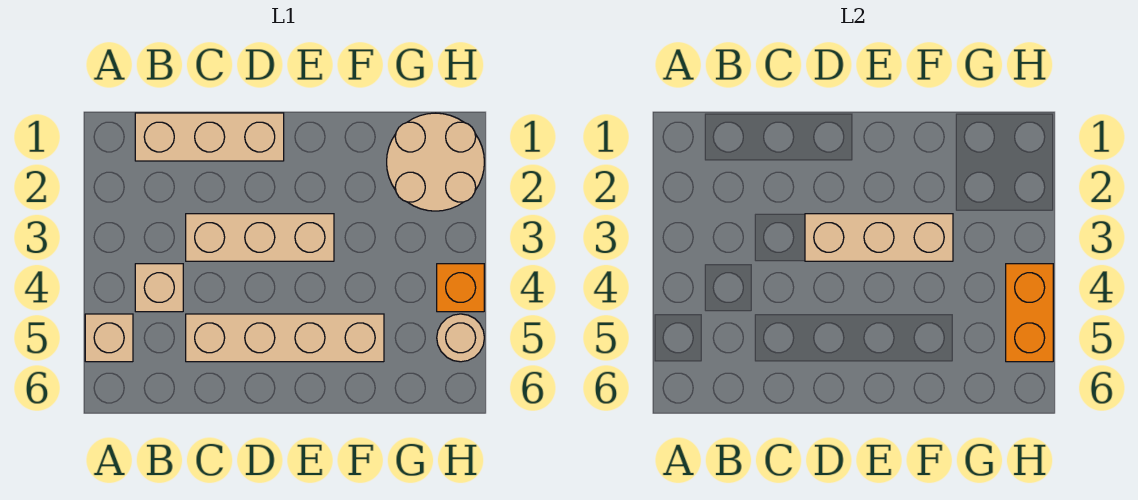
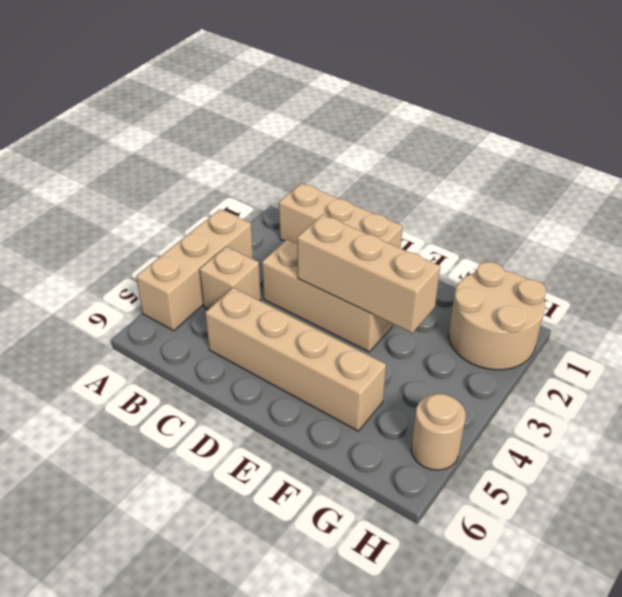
tan brick A5 level 1 -> tan brick A3:A5 level 1
orange brick H4 level 1 -> none
orange brick H4:H5 level 2 -> none

